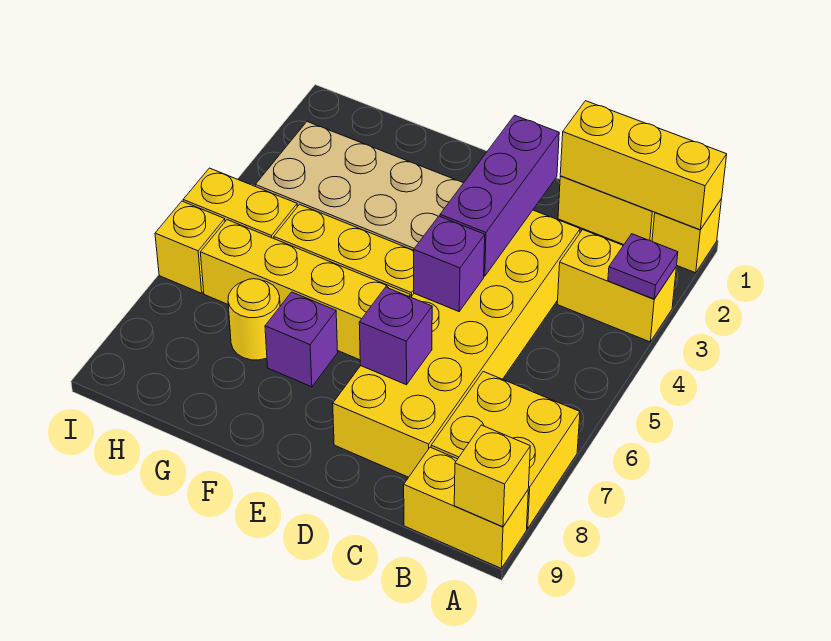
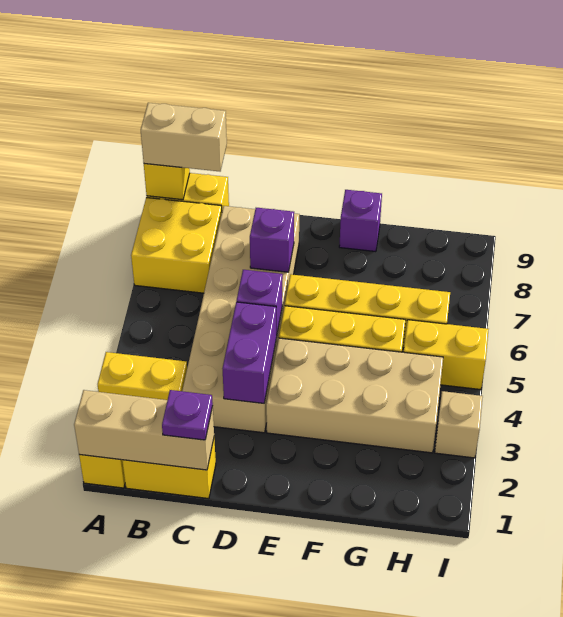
yellow brick A1:C1 level 2 -> tan brick A1:C1 level 2
purple plate A3 level 2 -> purple plate C1 level 3
none -> tan brick A9:B9 level 3
yellow brick C3:D8 level 1 -> tan brick C3:D8 level 1
purple brick D2:D4 level 2 -> purple brick D3:D4 level 2
purple brick F7 level 1 -> purple brick F9 level 1
yellow round brick G7 level 1 -> none
none -> tan brick I3 level 1
yellow brick I6 level 1 -> none

